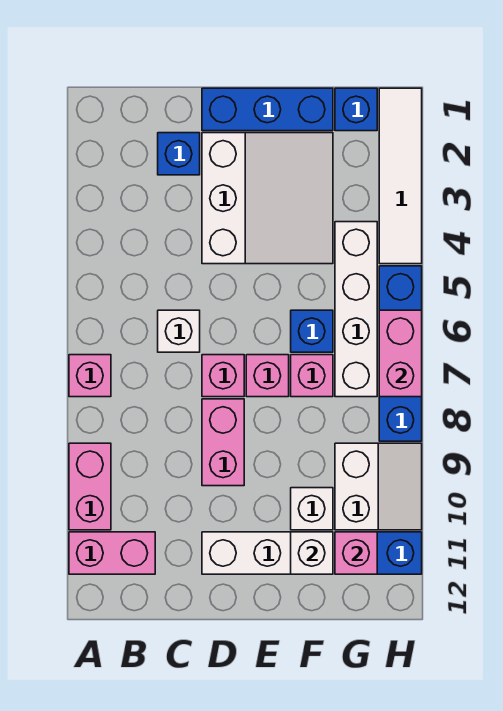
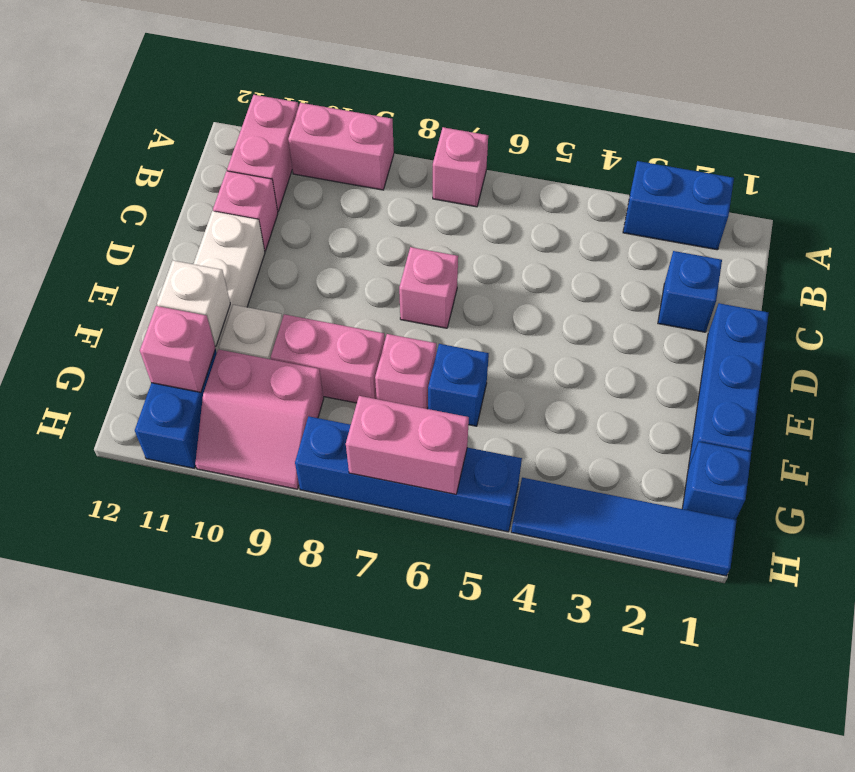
none -> blue brick A2:A3 level 1
white brick C6 level 1 -> none
white slope D2:F4 level 1 top D -> none
pink brick D8:D9 level 1 -> pink brick F8:F9 level 1
pink brick E7 level 1 -> pink brick C11 level 1
white brick G4:G7 level 1 -> none
white slope G9:H10 level 1 top G -> pink slope G9:H10 level 1 top G
white tile H1:H4 level 1 -> blue tile H1:H4 level 1

